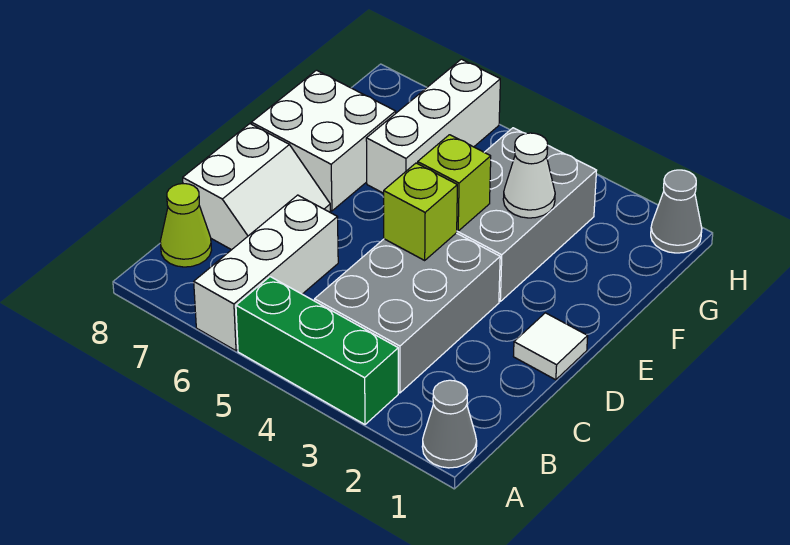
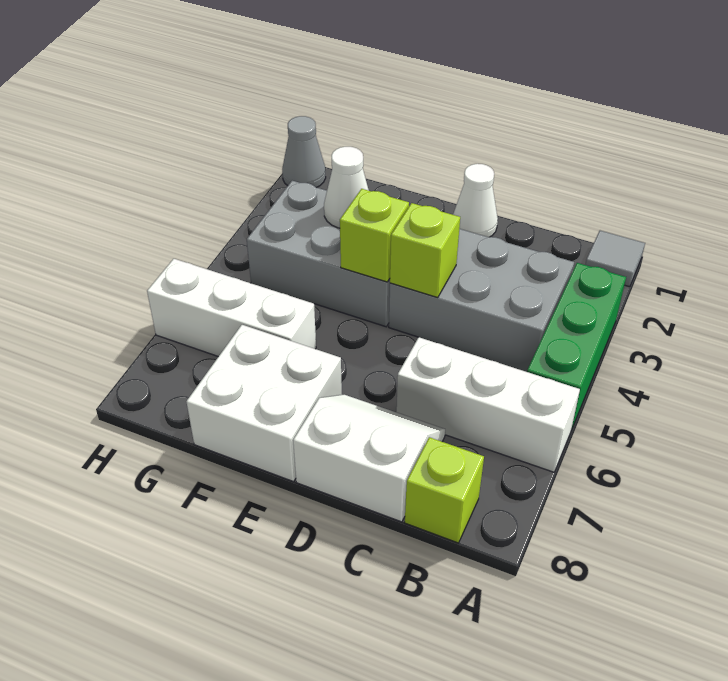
grey cone A1 level 1 -> grey tile A1 level 1
lime cone B8 level 1 -> lime brick B8 level 1
white tile D1 level 1 -> white cone D1 level 1

